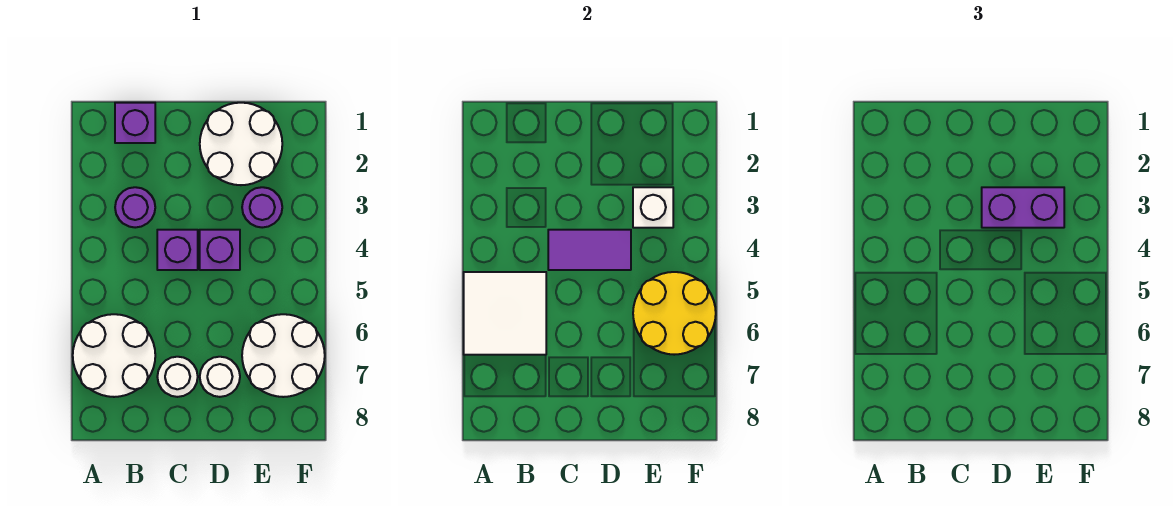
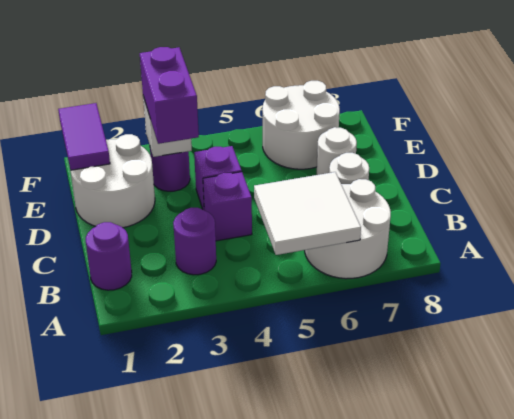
purple brick B1 level 1 -> purple round brick B1 level 1
purple tile C4:D4 level 2 -> purple tile E1:F1 level 2
yellow round brick E5:F6 level 2 -> none

